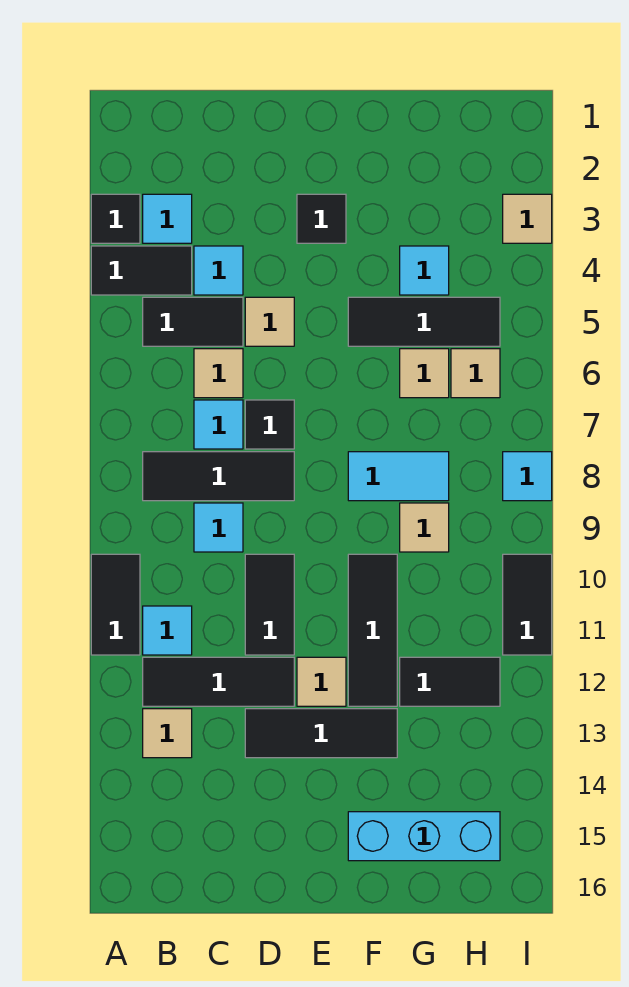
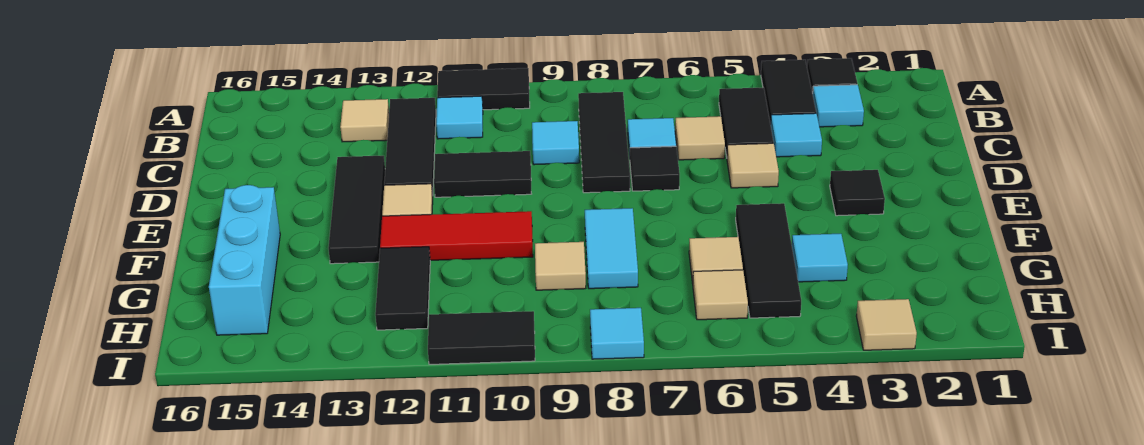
black tile F10:F12 level 1 -> red tile F10:F12 level 1

